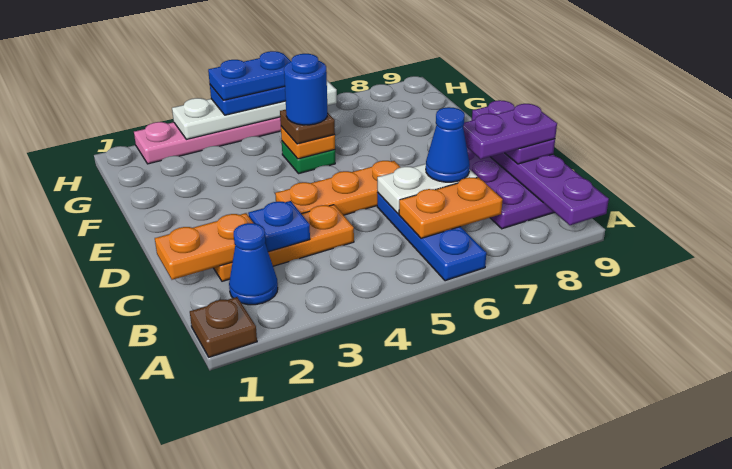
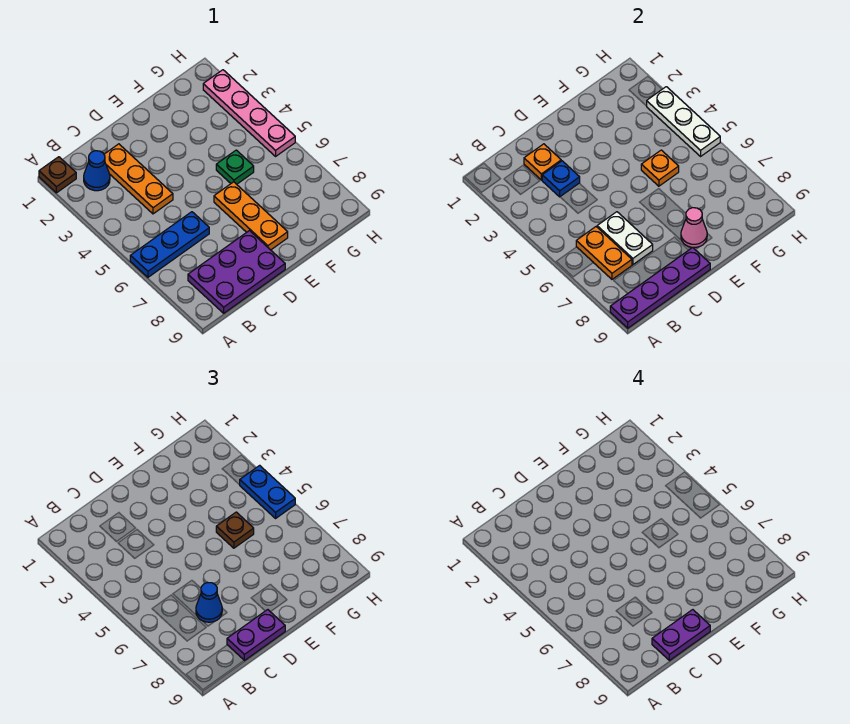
orange plate C1:C2 level 2 -> orange plate C2 level 2
purple plate C8:C9 level 4 -> purple plate C9:D9 level 4
orange plate D4:D6 level 1 -> orange plate E6:E8 level 1
none -> pink cone E8 level 2
blue round brick F5 level 4 -> none
white plate H3:H6 level 2 -> white plate H3:H5 level 2
blue plate H4:H5 level 4 -> none

